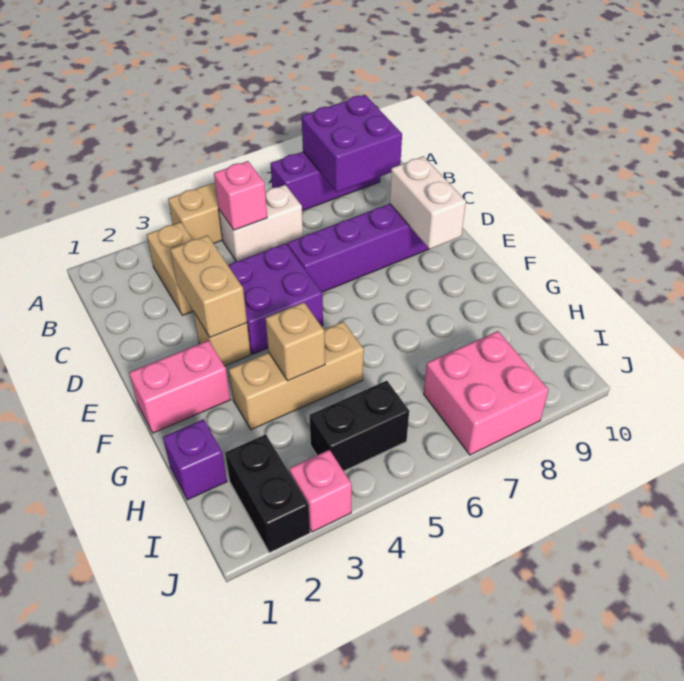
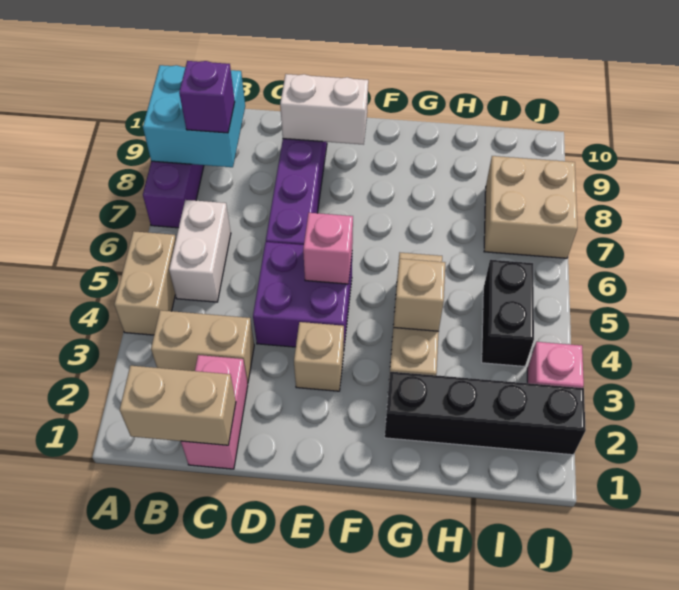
purple brick A8:B9 level 2 -> cyan brick A8:B9 level 2
pink brick B5 level 2 -> pink brick E5 level 2
tan brick D3:E3 level 2 -> tan brick B1:C1 level 2
pink brick F1:F2 level 1 -> pink brick C1:C2 level 1
purple brick H1 level 1 -> purple brick B8 level 3
black brick I2:J2 level 1 -> black brick G2:J2 level 1
pink brick I7:J8 level 1 -> tan brick I7:J8 level 1

